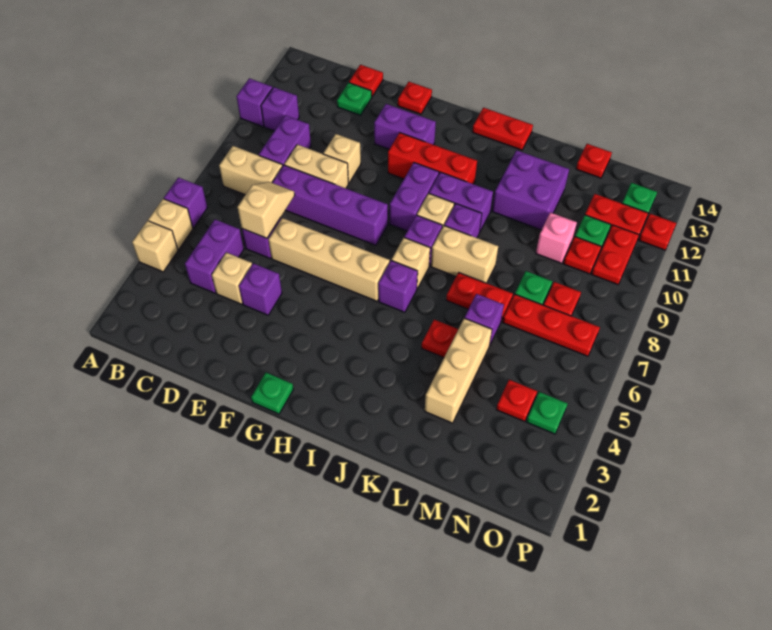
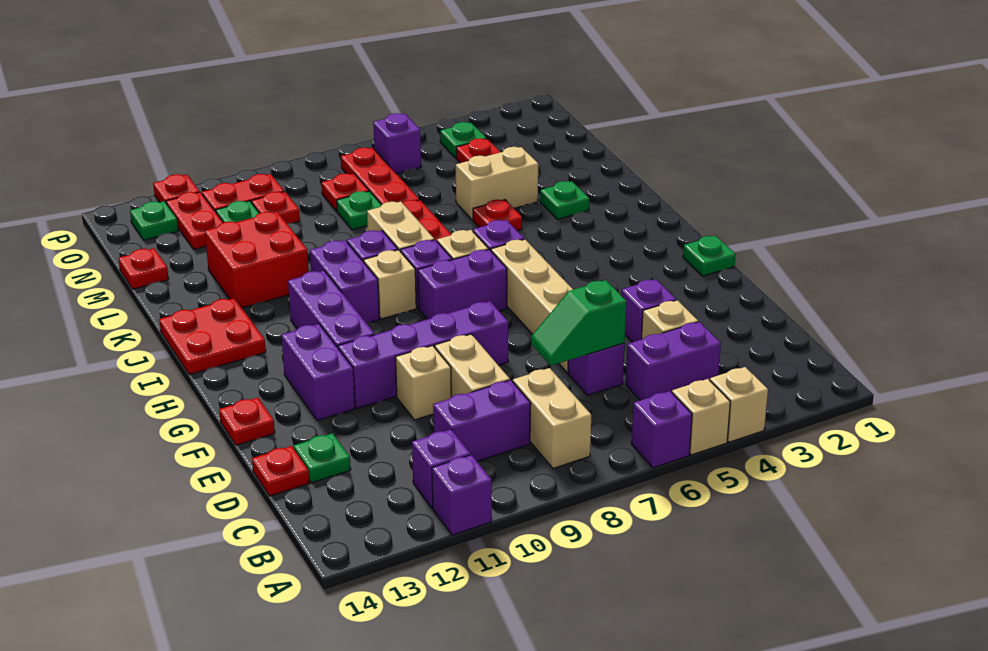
tan slope D6:D7 level 2 top 6 -> green slope D6:D7 level 2 top 6
purple brick D8:G8 level 1 -> purple brick F8:F11 level 1
red brick G11:I11 level 1 -> purple brick G11:I11 level 1
purple brick H9:H10 level 1 -> purple brick H7:H8 level 1
red plate I14:J14 level 1 -> red plate I13:J14 level 1
none -> green plate K3 level 1
purple brick K11:L12 level 1 -> red brick K11:L12 level 1
tan brick L3:L5 level 1 -> tan brick L4:L5 level 1
purple brick L6 level 1 -> purple brick O6 level 1
pink brick M10 level 1 -> none

